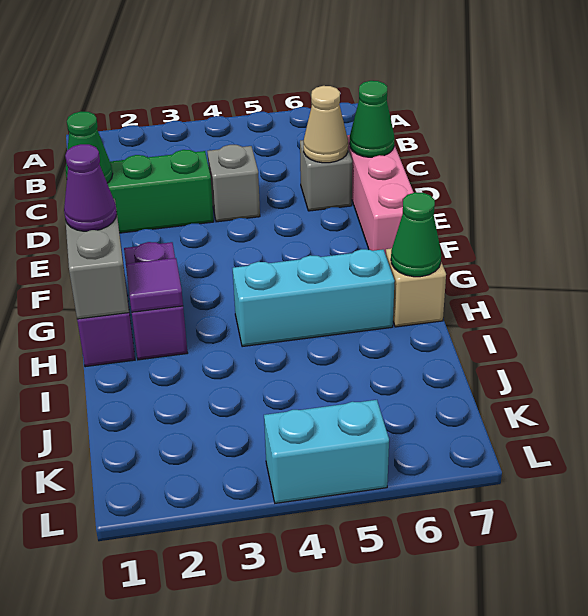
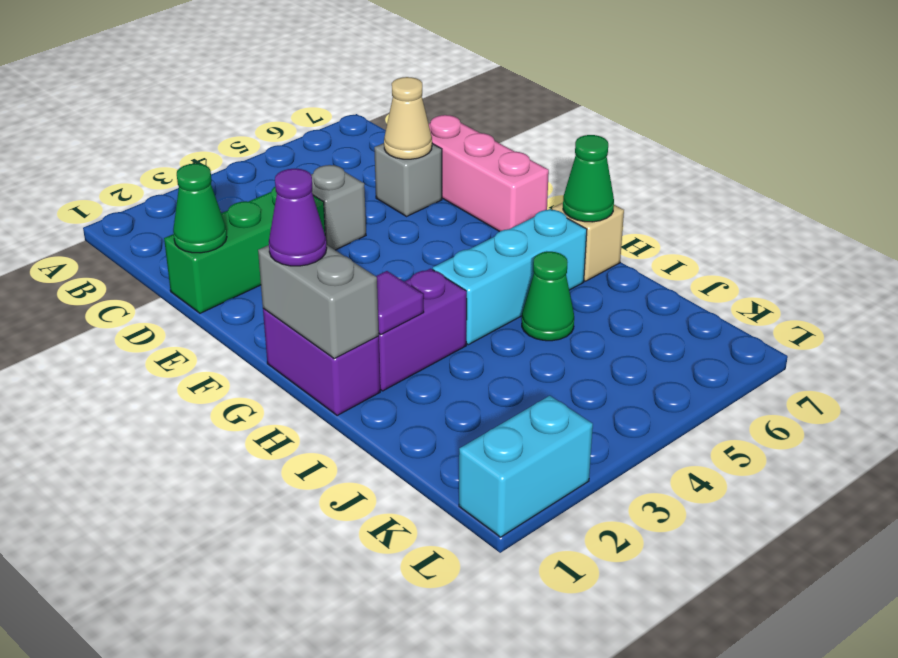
green cone D7 level 2 -> green cone I5 level 1
purple brick G2:H2 level 1 -> purple brick H2:H3 level 1
cyan brick L4:L5 level 1 -> cyan brick L1:L2 level 1

